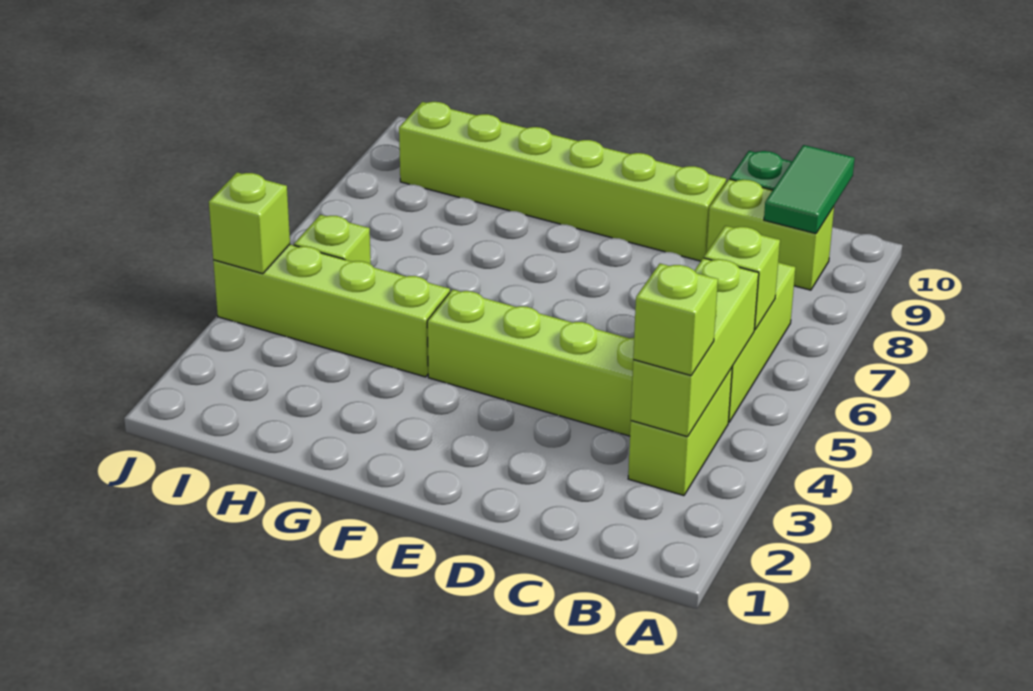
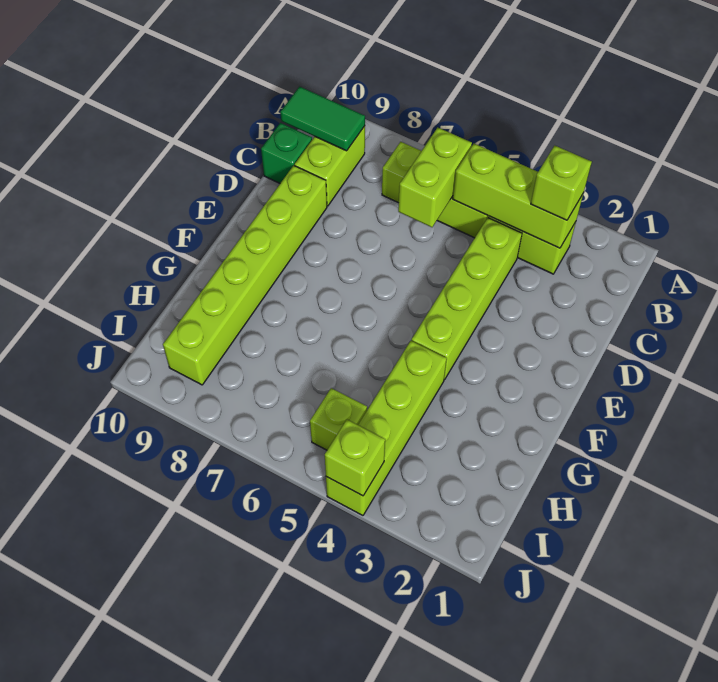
lime brick B6 level 2 -> lime brick B6:C6 level 2

